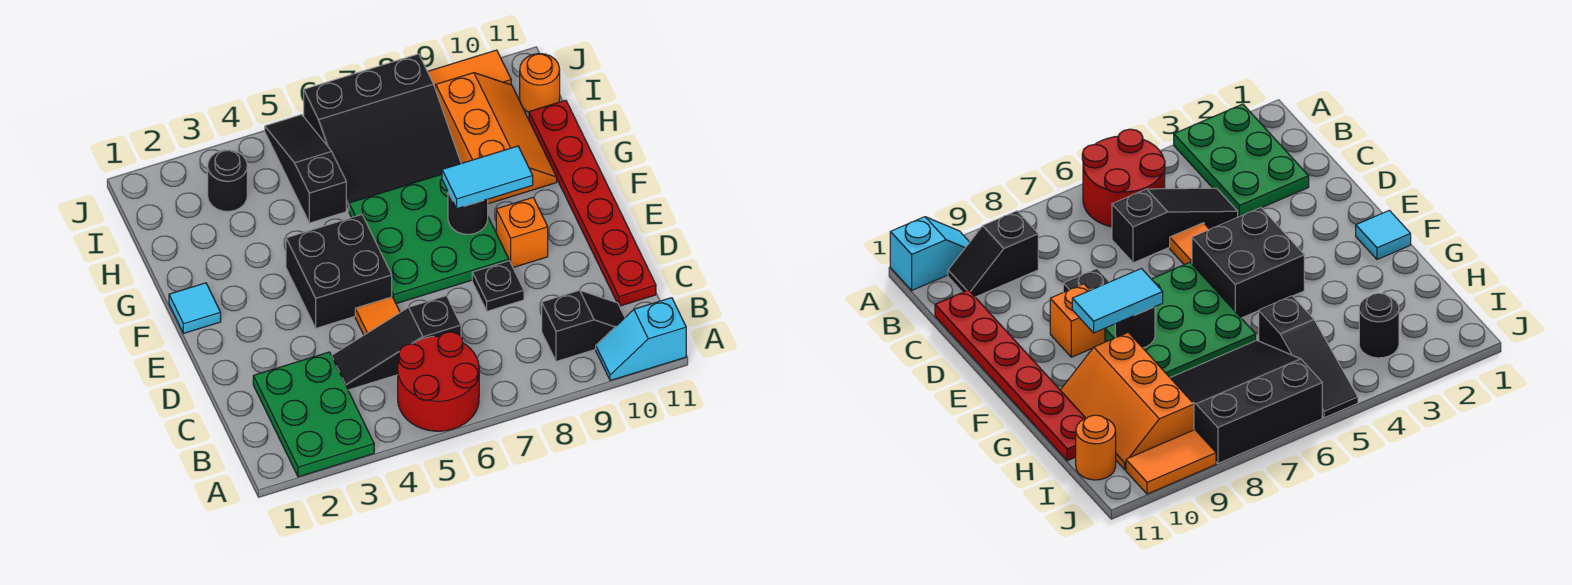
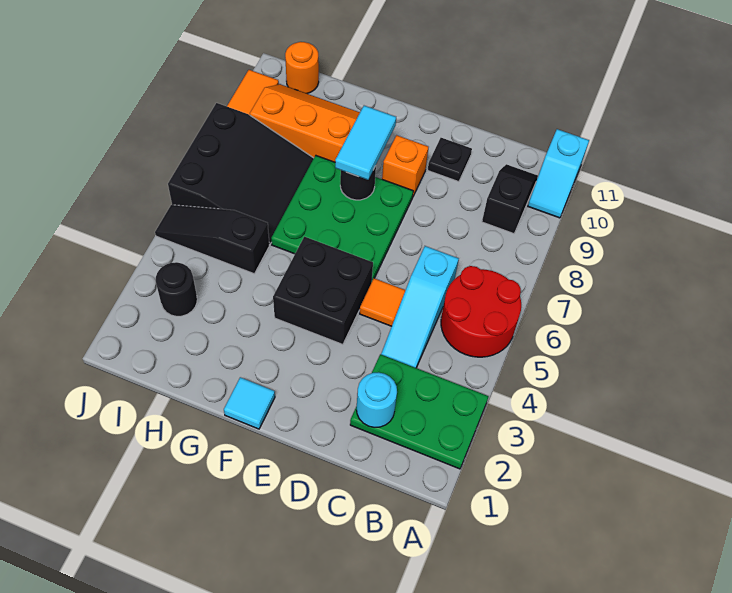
none -> cyan round brick C2 level 2
black slope C4:C6 level 1 top 6 -> cyan slope C4:C6 level 1 top 6
red plate C11:H11 level 1 -> none
black plate D8 level 1 -> black plate D10 level 1

